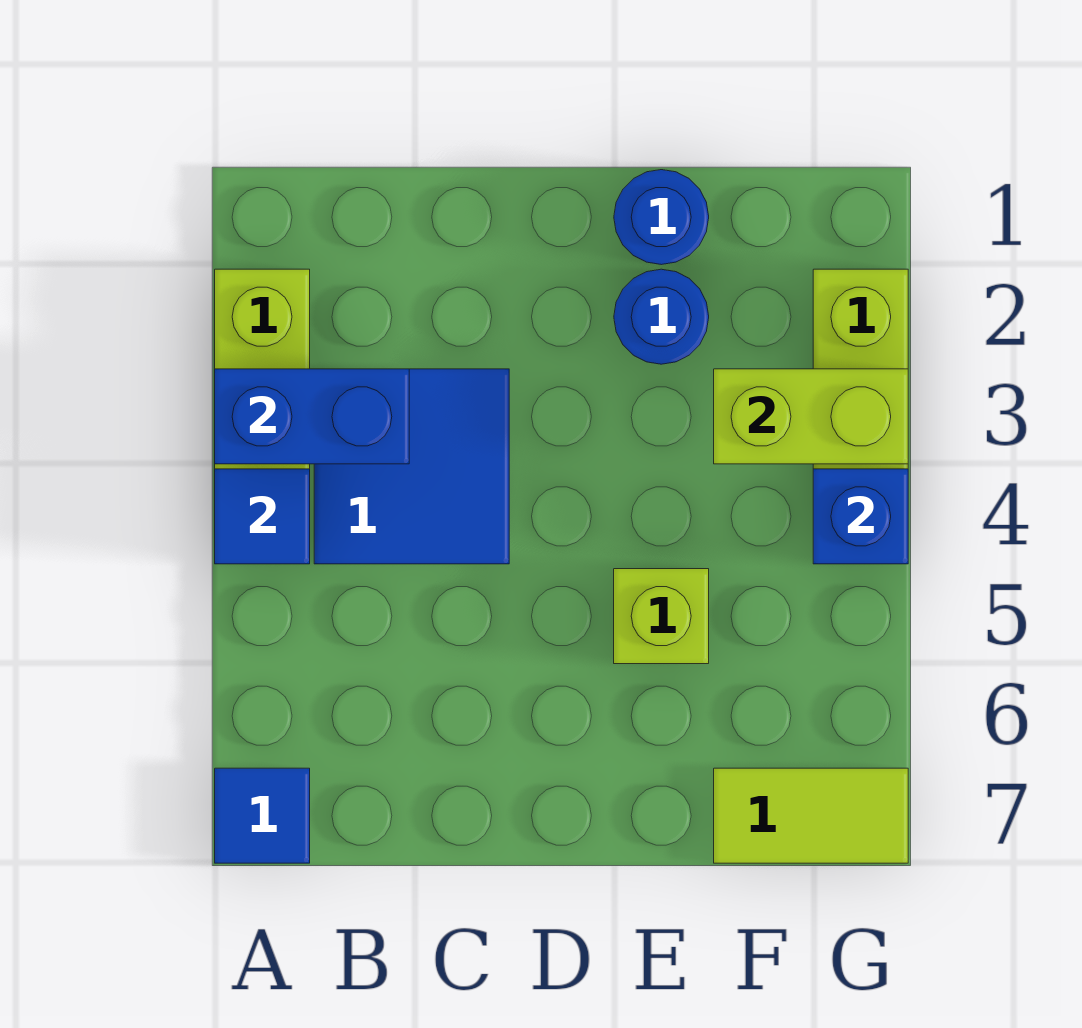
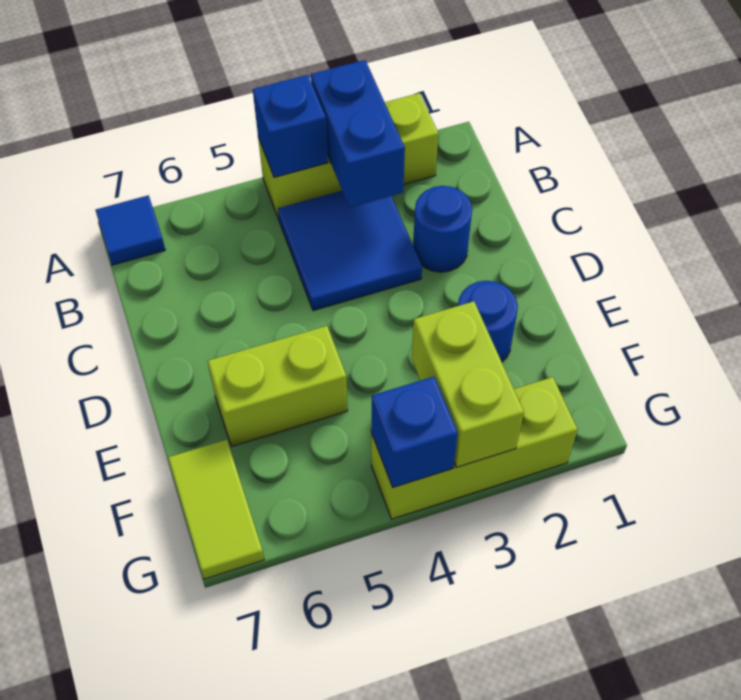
blue tile A4 level 2 -> blue brick A4 level 2
blue round brick E1 level 1 -> blue round brick C2 level 1
lime brick E5 level 1 -> lime brick E5:E6 level 1

